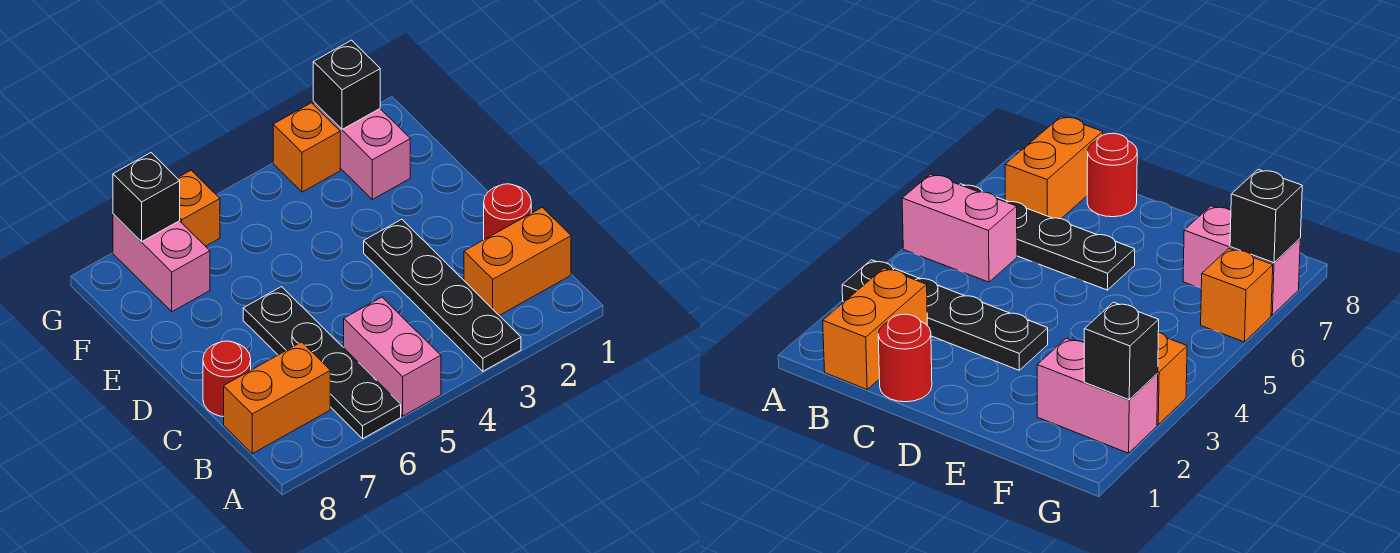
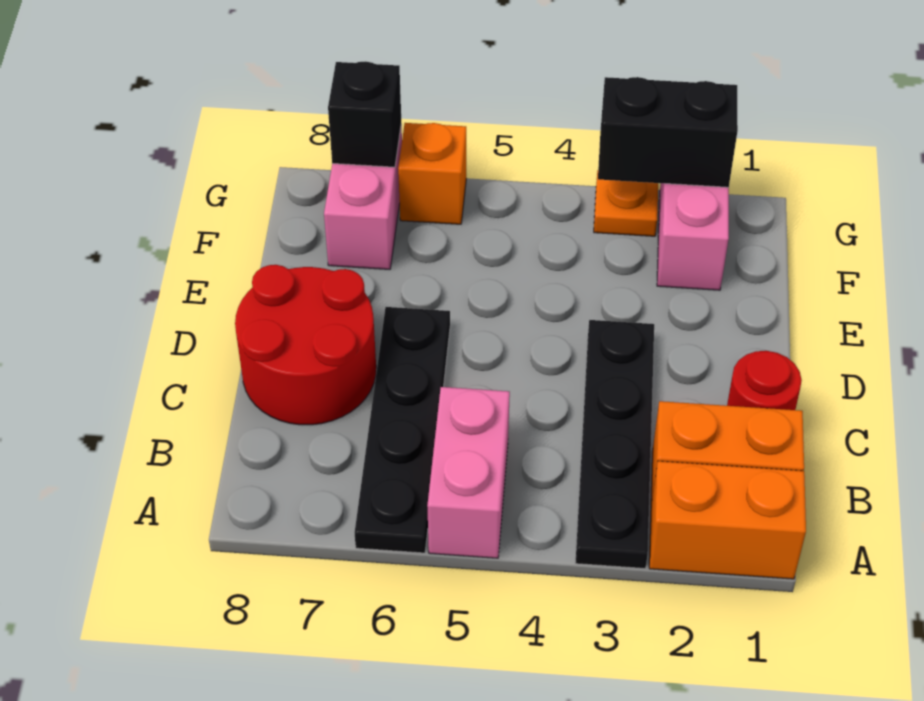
orange brick B7:B8 level 1 -> orange brick A1:A2 level 1
red round brick C8 level 1 -> red round brick C7:D8 level 1
black brick G2 level 2 -> black brick G2:G3 level 2
orange brick G3 level 1 -> orange plate G3 level 1

